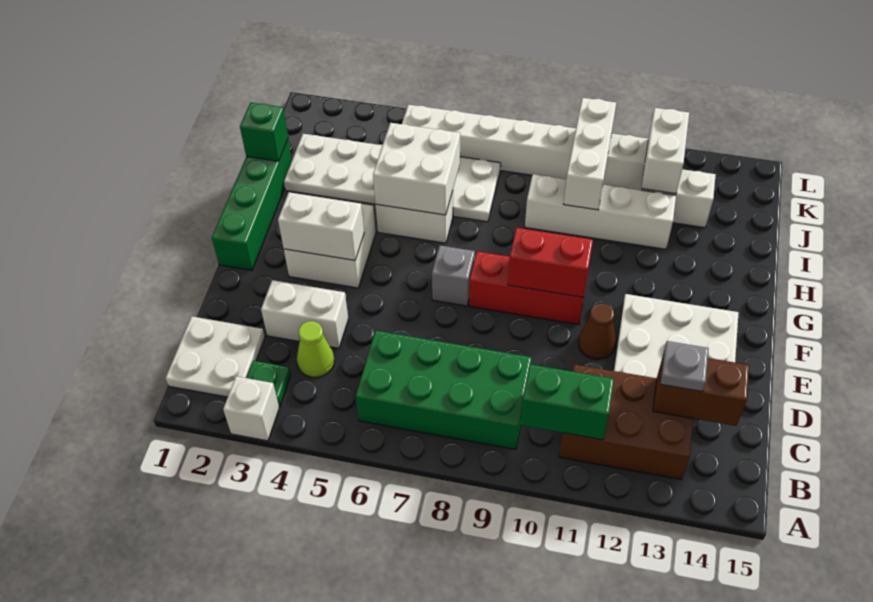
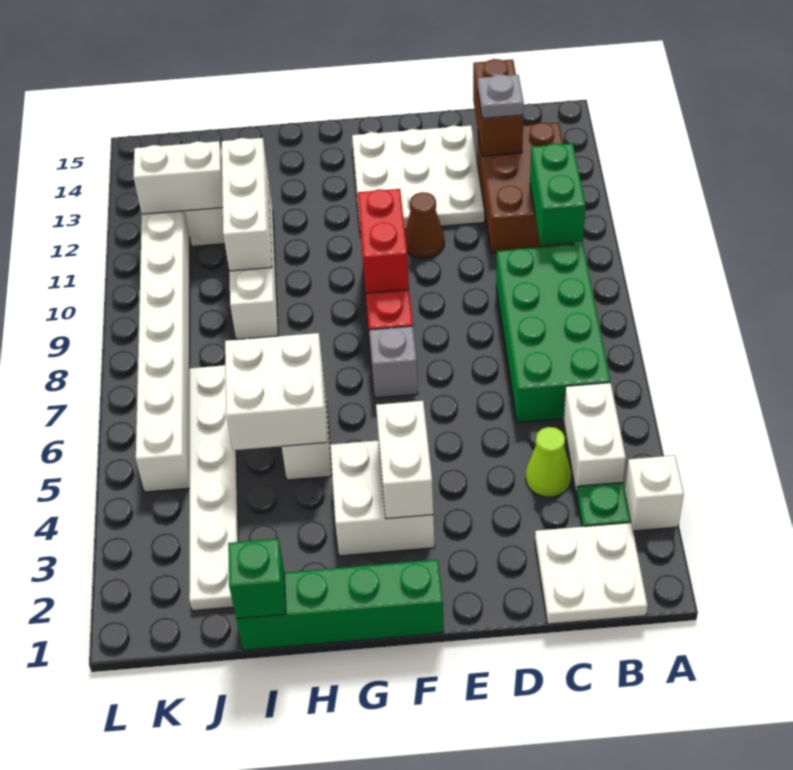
white brick D3:D4 level 1 -> white brick B4:B5 level 1
white plate I2:J7 level 1 -> white plate J2:J7 level 1
white brick I10:K10 level 2 -> white brick I10:I12 level 2

